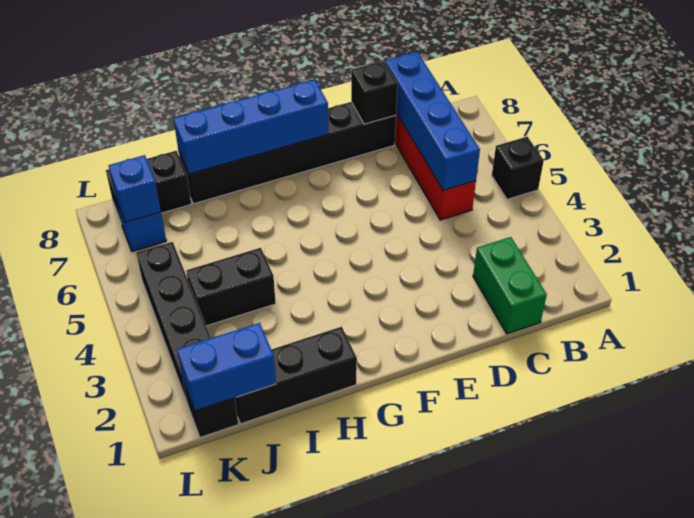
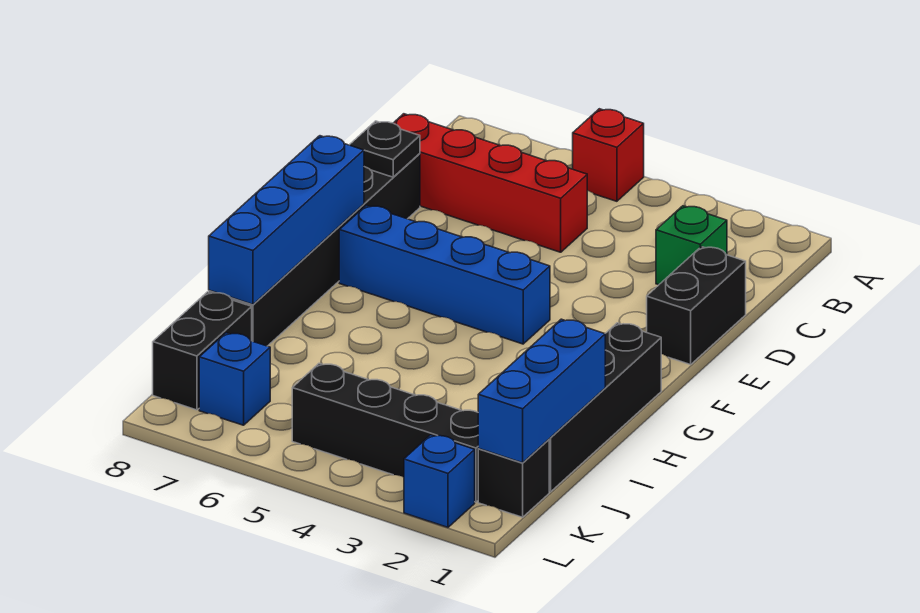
black brick A5 level 1 -> red brick A5 level 1
green brick C1:C2 level 1 -> green brick C2 level 1
blue brick C5:C8 level 2 -> blue brick F4:F7 level 1
black brick D8 level 2 -> black plate D8 level 2
black brick H1:J1 level 1 -> black brick G1:J1 level 1
black brick I4:J4 level 1 -> black brick D1:E1 level 1
blue brick J1:K1 level 2 -> blue brick I1:K1 level 2
blue brick K7 level 2 -> blue brick L2 level 1

